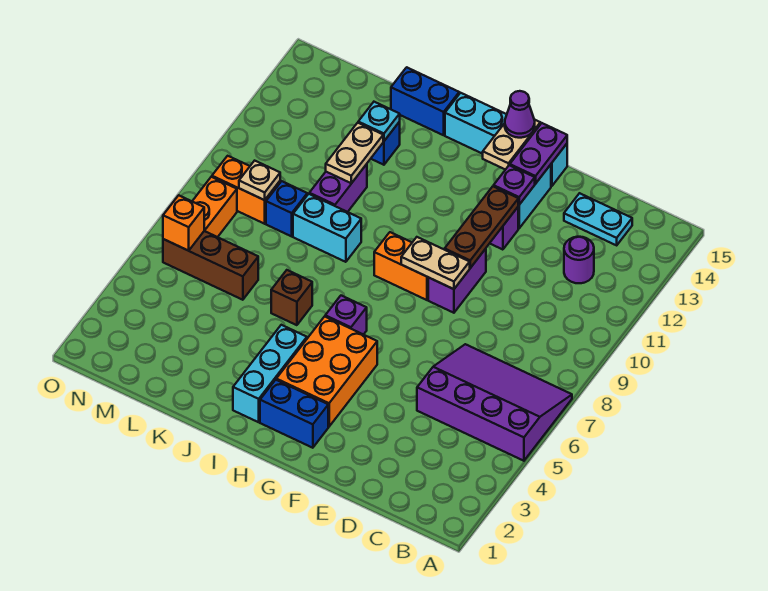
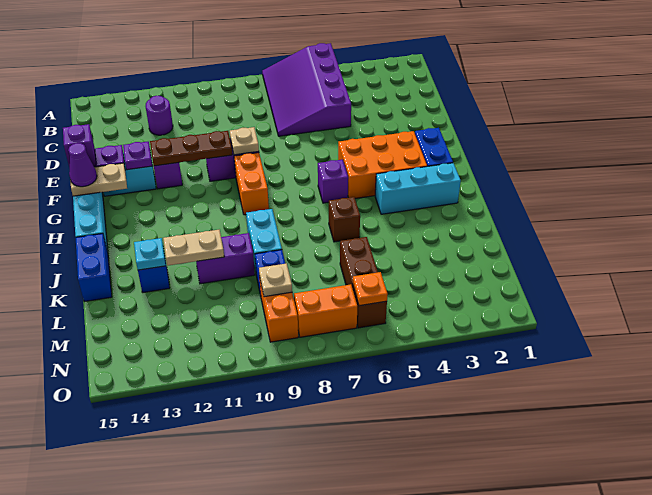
cyan plate C14:D14 level 1 -> none
tan plate F9:G9 level 2 -> tan plate F9 level 2
none -> purple brick F15 level 3
orange brick N6 level 2 -> orange plate N6 level 2

